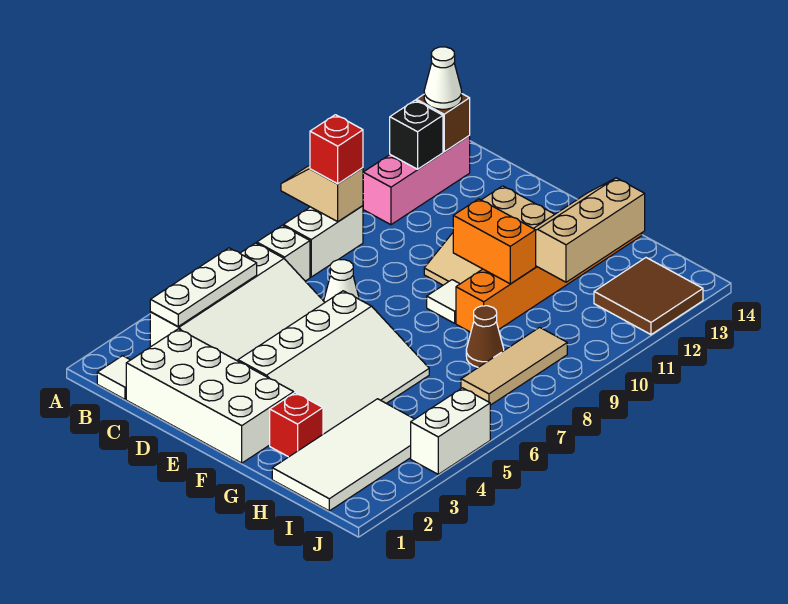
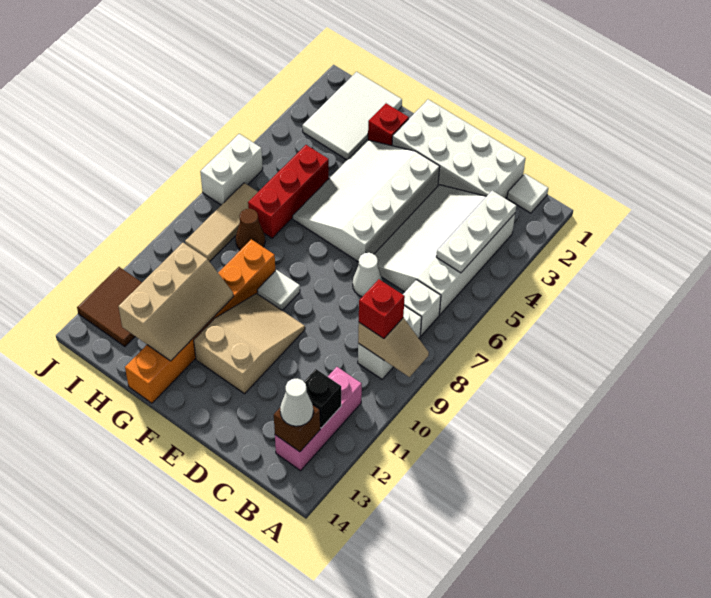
orange brick F10:G10 level 2 -> none
white tile H1:I4 level 1 -> white tile H1:I3 level 1
none -> red brick H5:H7 level 1
white brick J4:J5 level 1 -> white brick J6:J7 level 1

